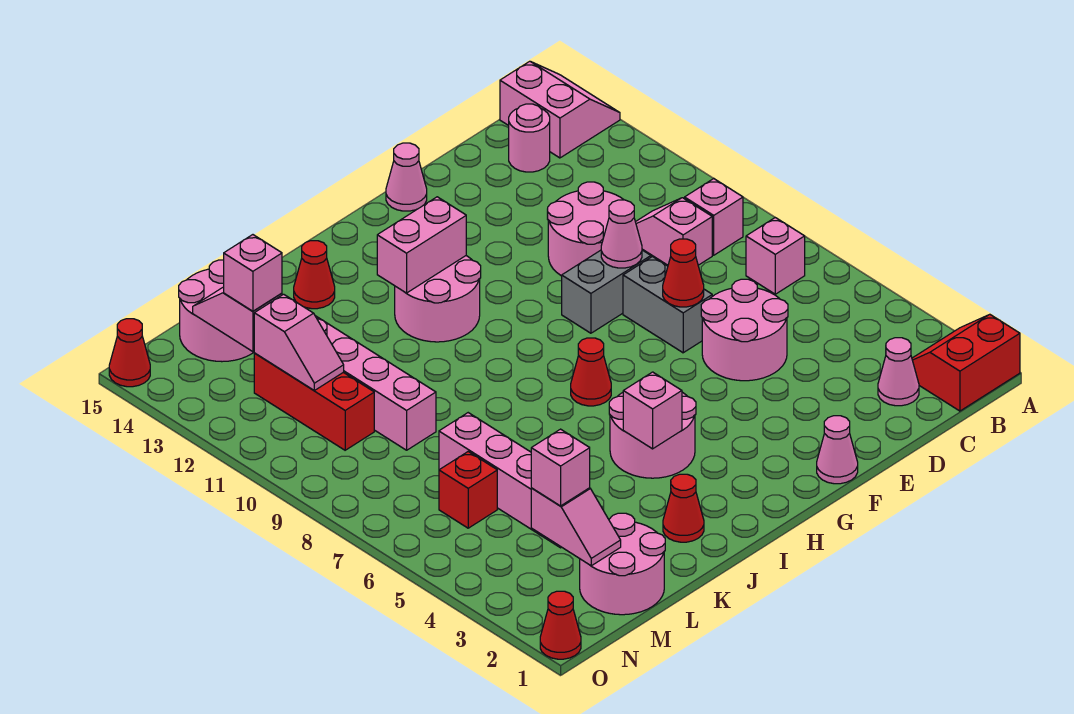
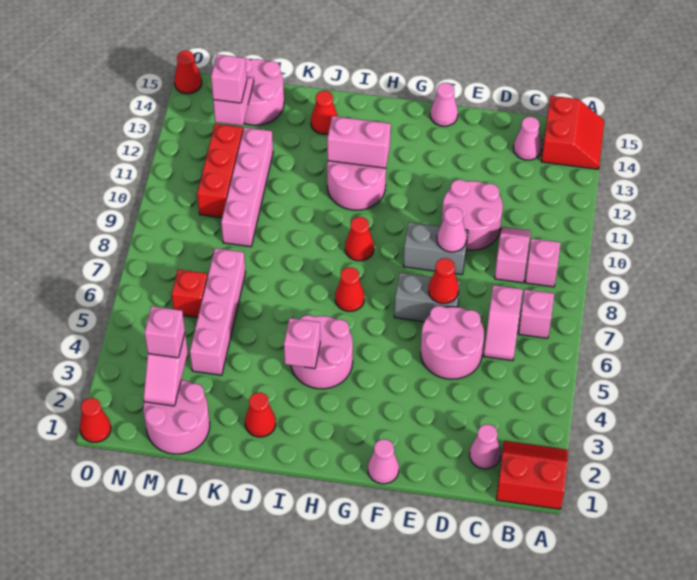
pink slope A14:B15 level 1 top B -> red slope A14:B15 level 1 top B
pink round brick C14 level 1 -> pink cone C14 level 1
grey brick E7:E8 level 1 -> grey brick E7:F7 level 1
none -> red cone H9 level 1
pink slope M11:M12 level 2 top 12 -> pink slope C6:C7 level 1 top 7

